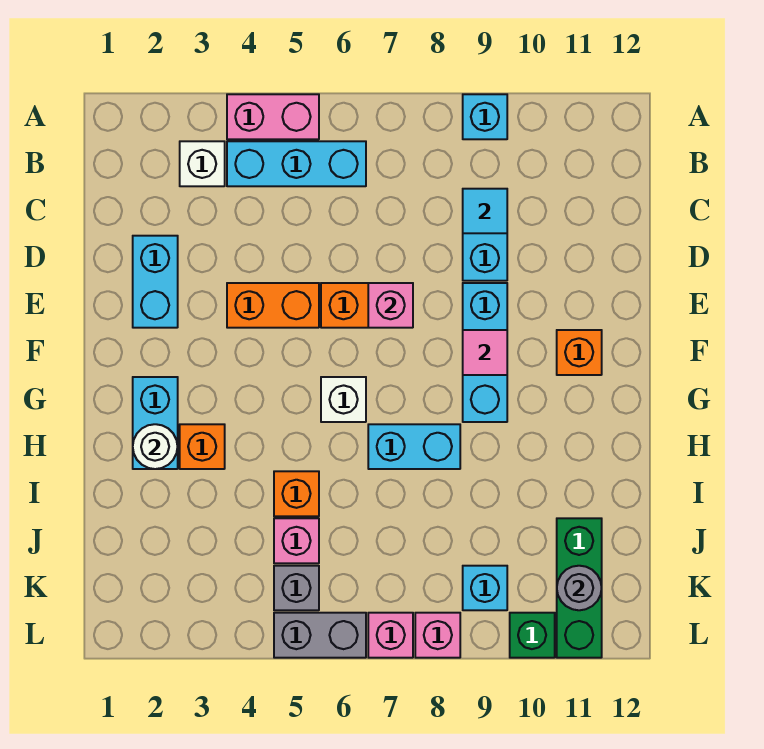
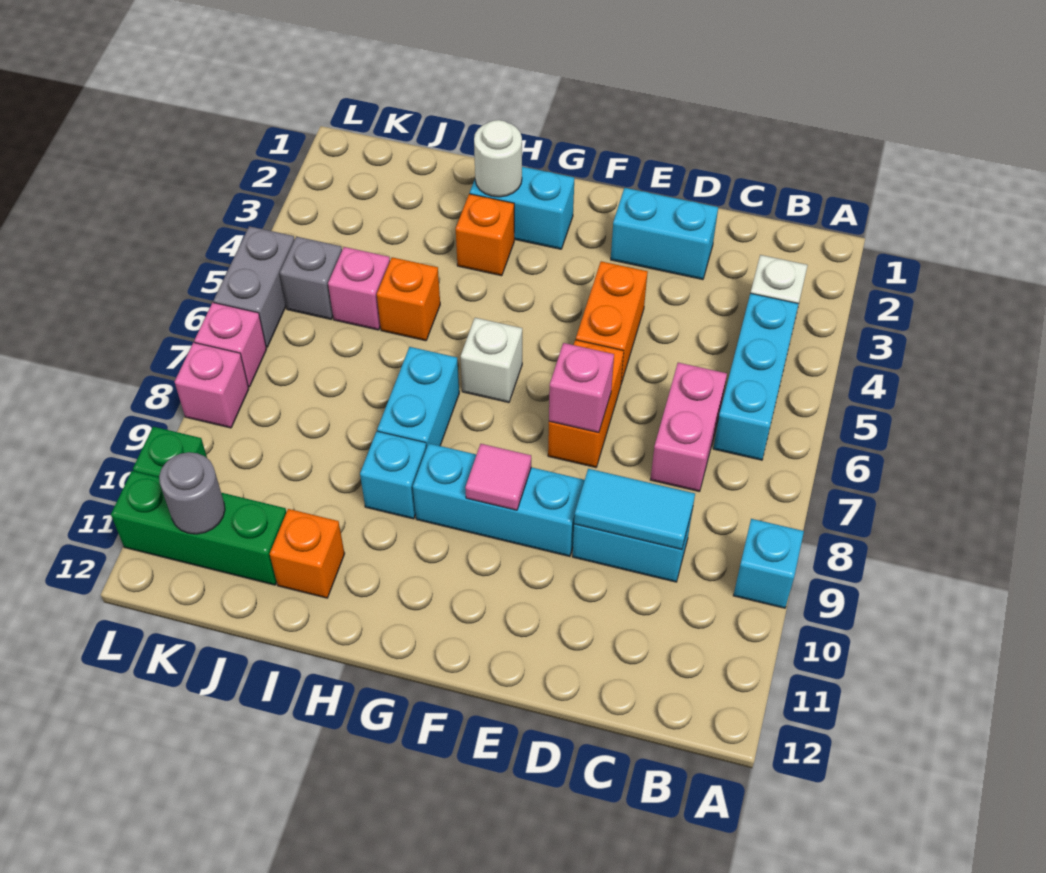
pink brick A4:A5 level 1 -> pink brick C6:C7 level 1
cyan tile C9 level 2 -> cyan tile C9:D9 level 2
orange brick F11 level 1 -> orange brick I11 level 1
cyan brick K9 level 1 -> cyan brick H9 level 1

